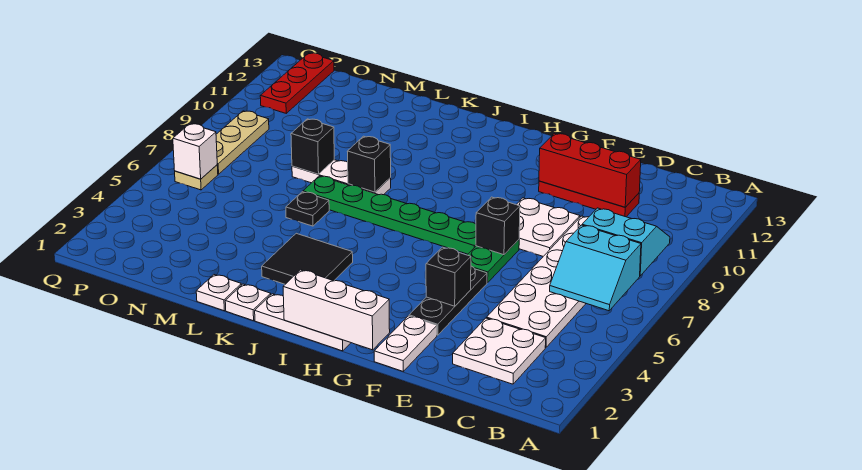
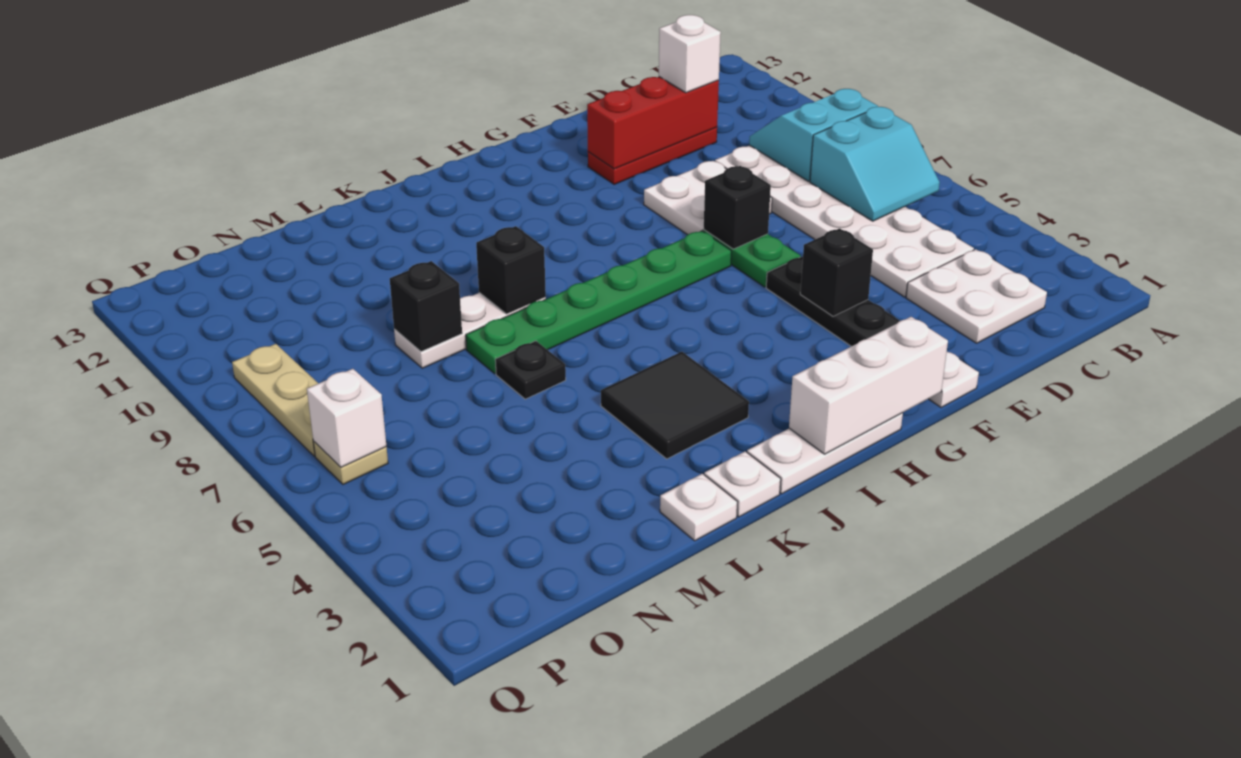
none -> white brick D11 level 3
red plate P11:P13 level 1 -> none

